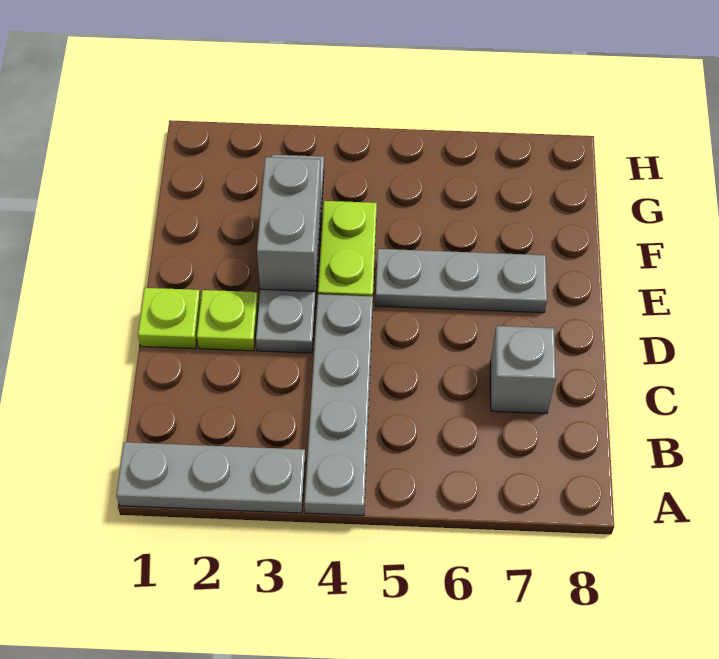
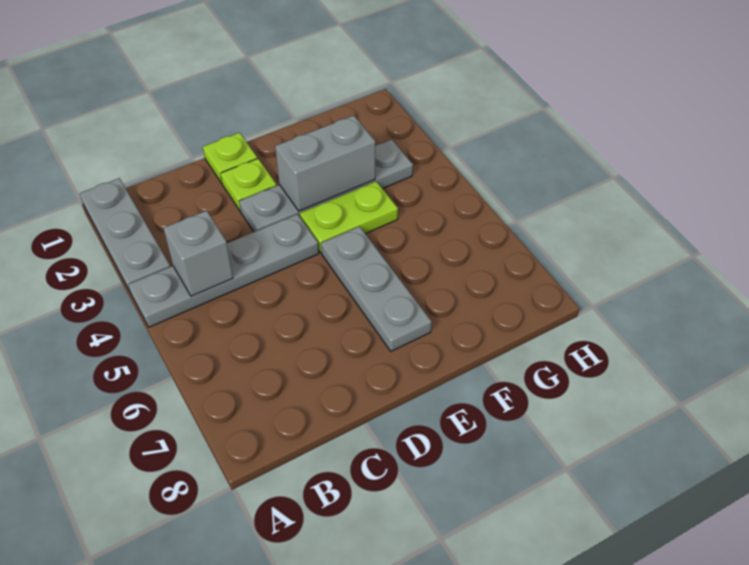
grey brick C7 level 1 -> grey brick B4 level 2

